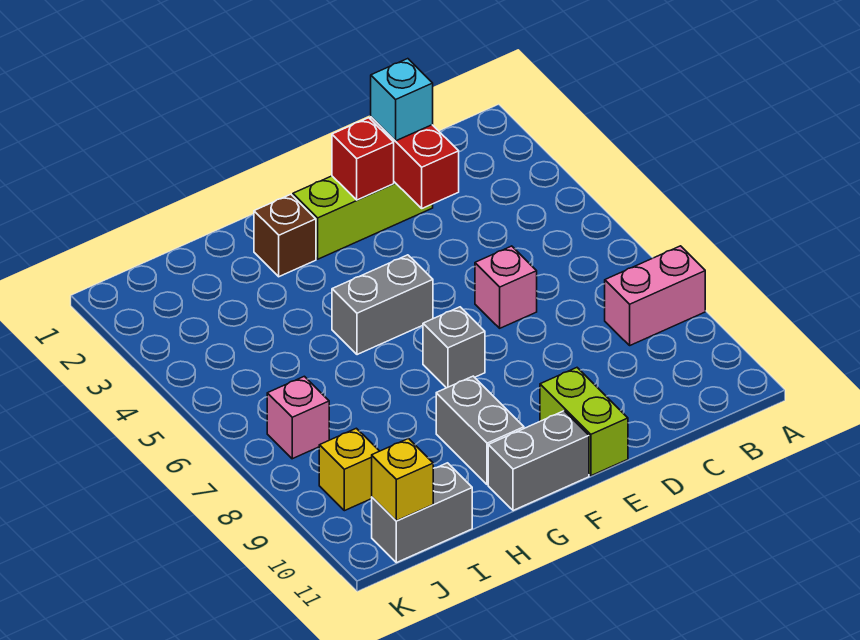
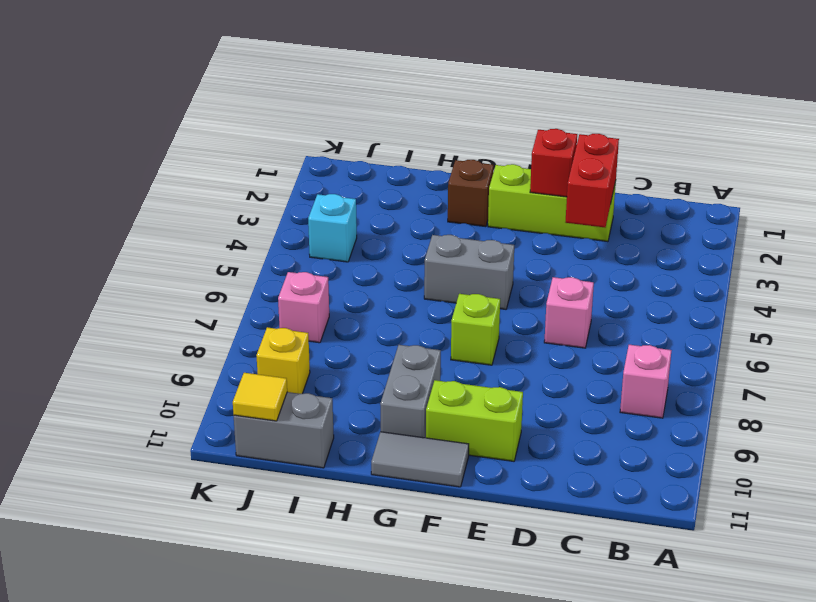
pink brick A8:B8 level 1 -> pink brick B8 level 1
cyan brick D2 level 3 -> cyan brick J4 level 1
lime brick E10:E11 level 1 -> lime brick E10:F10 level 1
grey brick F7 level 1 -> lime brick F7 level 1
grey brick F11:G11 level 1 -> grey tile F11:G11 level 1
yellow brick J11 level 2 -> yellow tile J11 level 2

